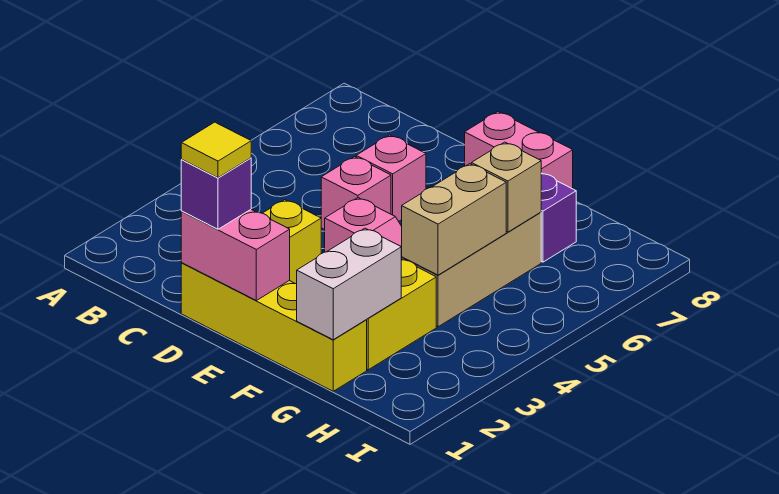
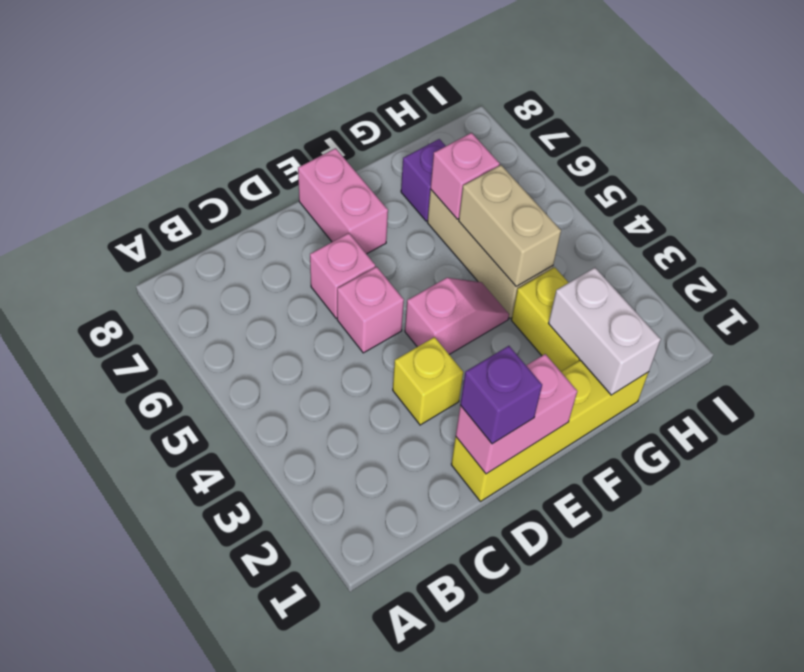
yellow tile D1 level 4 -> none
pink brick E8:F8 level 1 -> pink brick E7:E8 level 1
tan brick G6 level 2 -> pink brick G6 level 2

